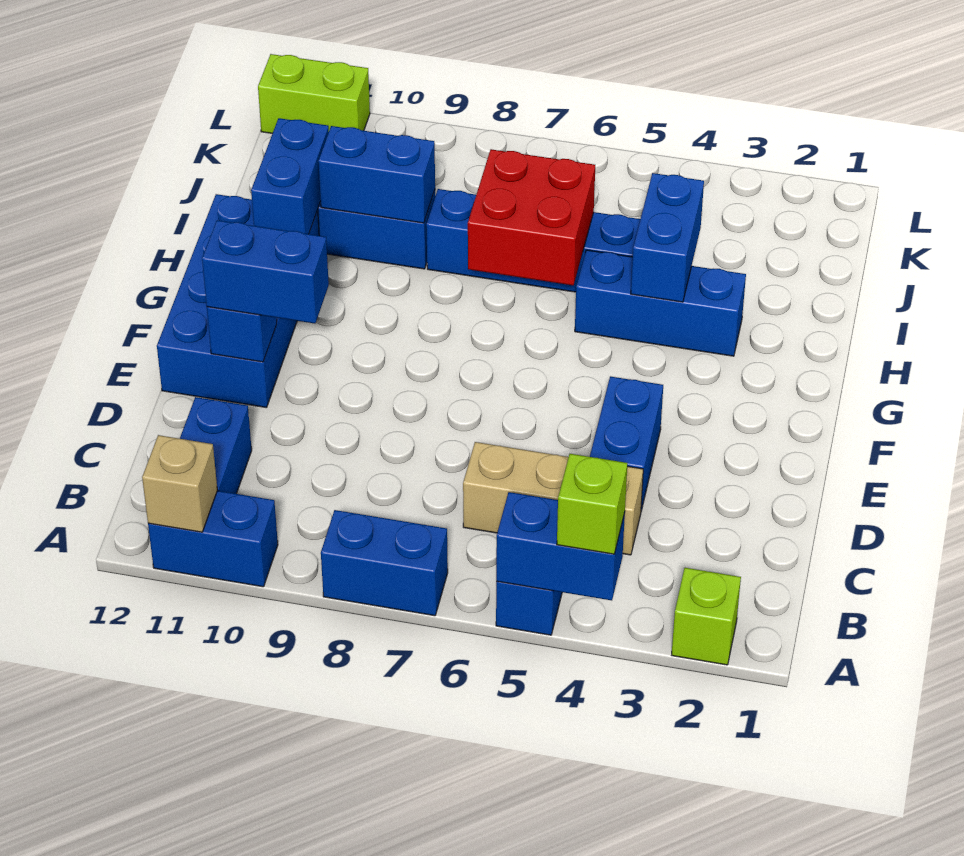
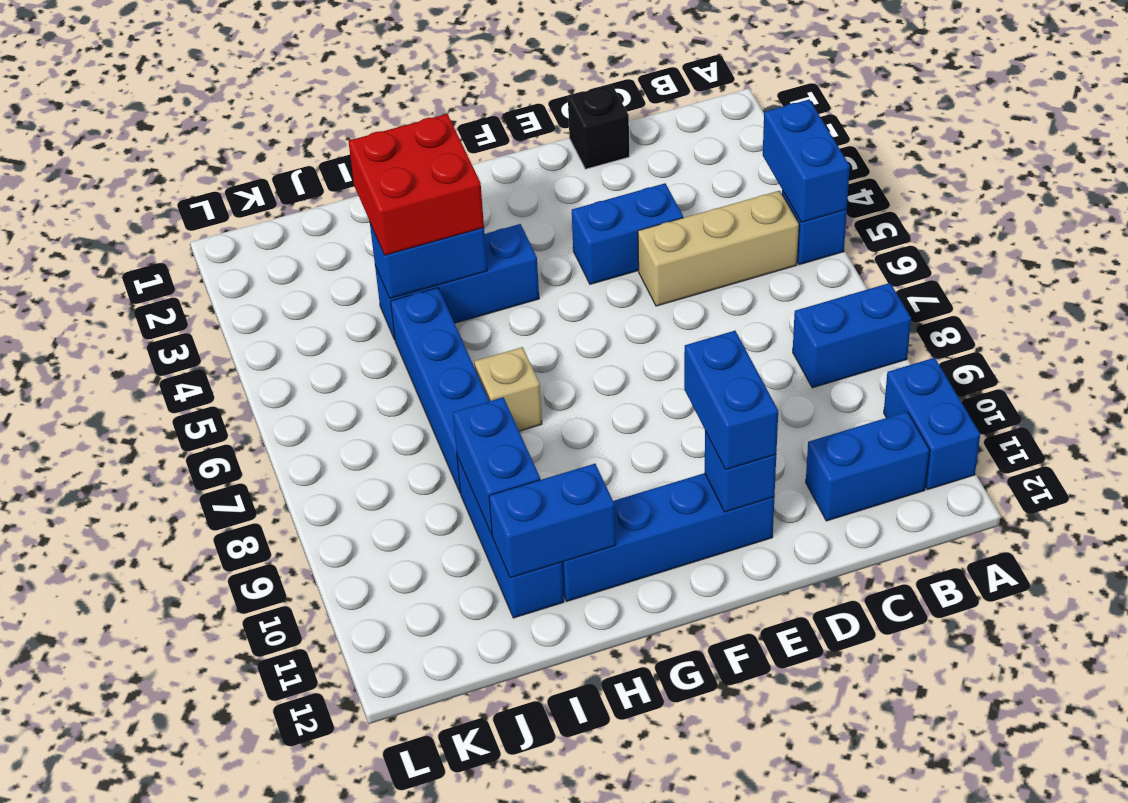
lime brick A2 level 1 -> none
lime brick A4 level 3 -> none
blue brick A7:A8 level 1 -> blue brick A8:B8 level 1
tan brick A11 level 2 -> tan brick H7 level 1
tan brick C4:C6 level 1 -> tan brick B5:D5 level 1
none -> black brick D1 level 1
blue brick E11:H12 level 1 -> blue brick E11:H11 level 1
blue brick H3:H5 level 1 -> blue brick G4:I4 level 1
red brick H6:I7 level 2 -> red brick H3:I4 level 3
lime brick L11:L12 level 1 -> none

